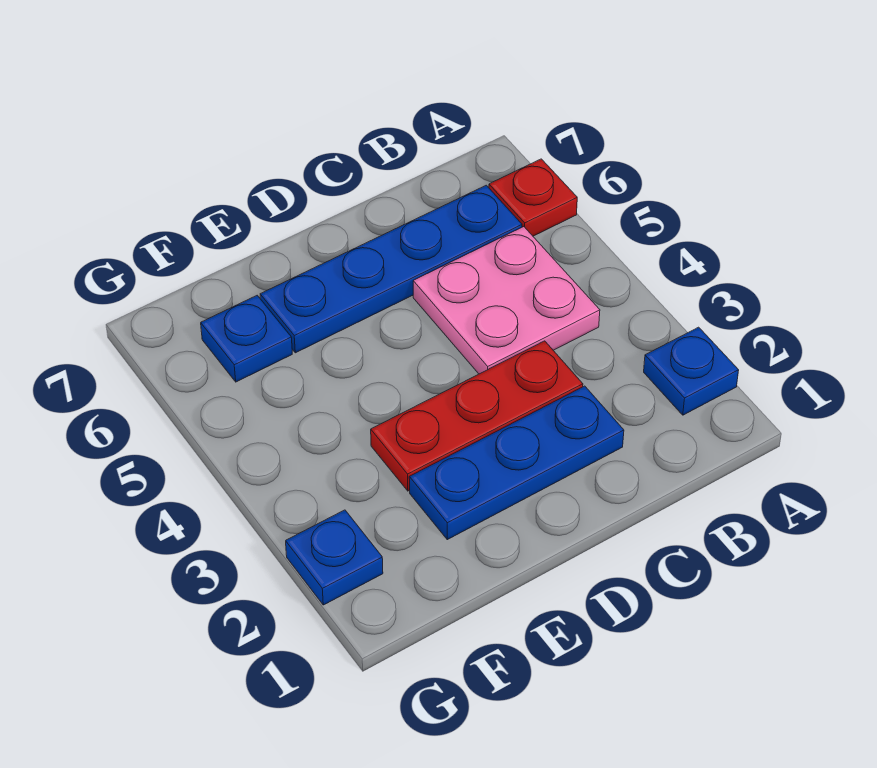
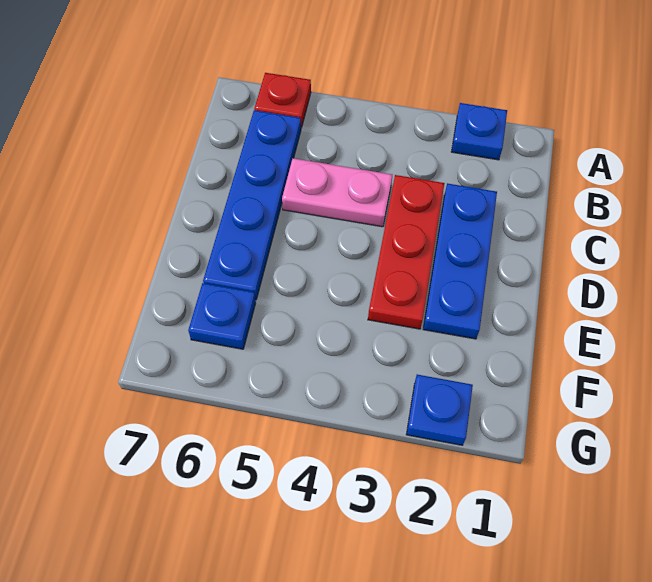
pink plate B4:C5 level 1 -> pink plate C4:C5 level 1

